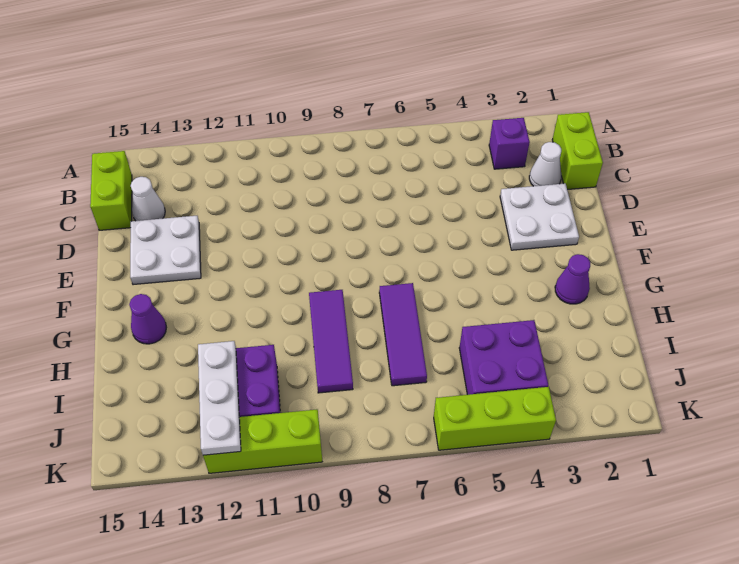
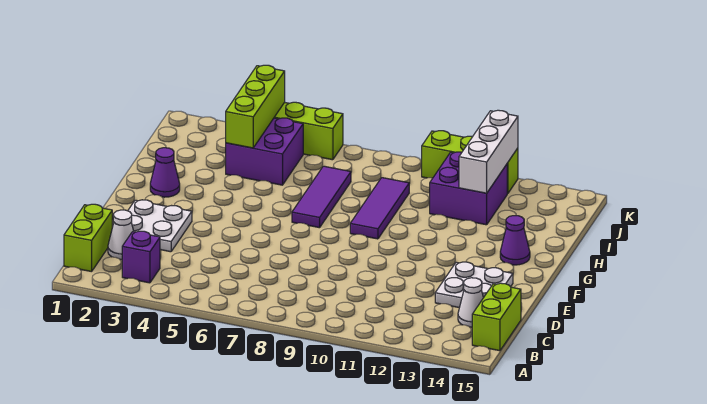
none -> lime brick I4:K4 level 2
white plate I12:K12 level 2 -> white brick I12:K12 level 2

